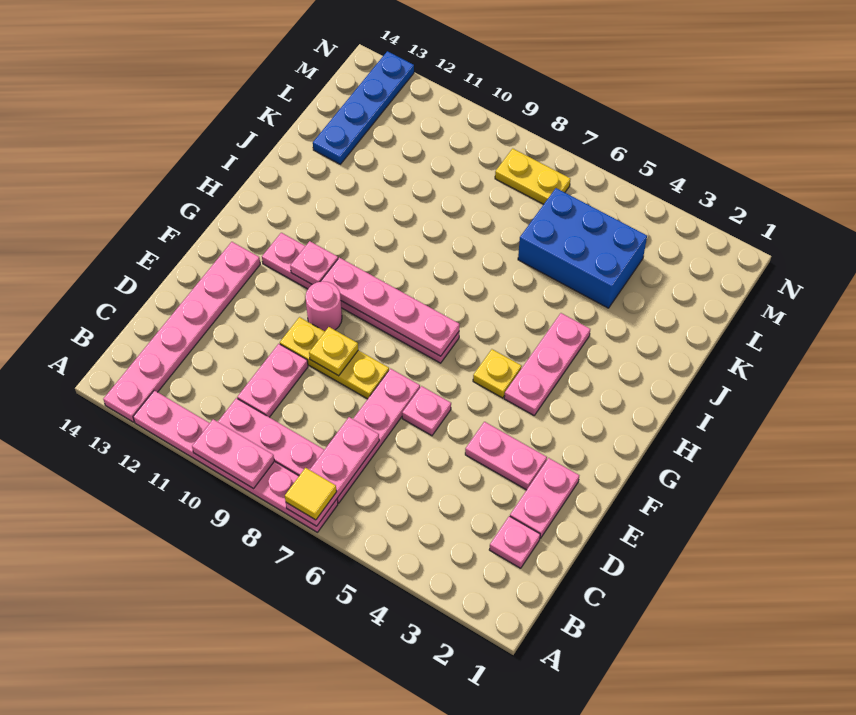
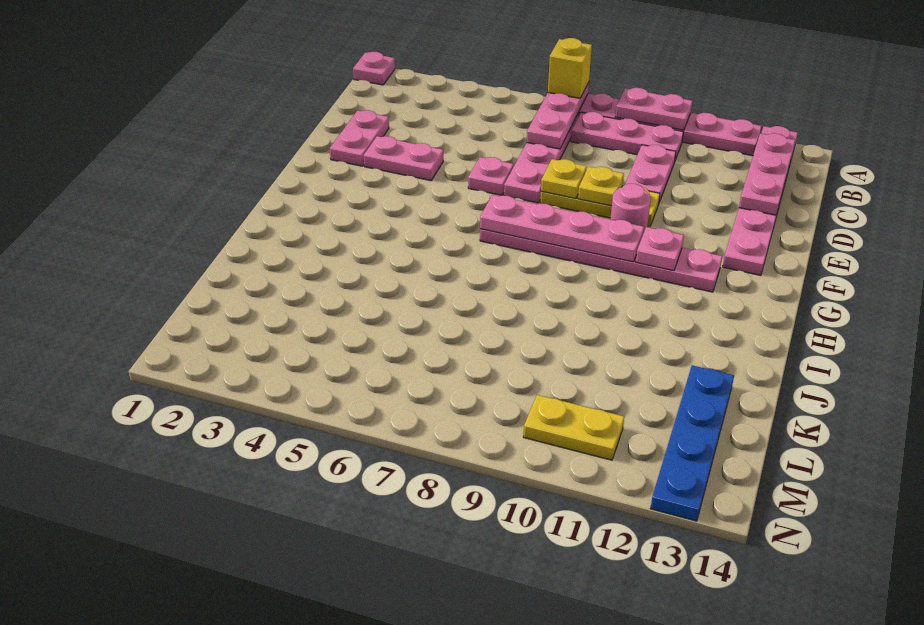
yellow tile A7 level 3 -> yellow brick A7 level 3
pink plate C2 level 1 -> pink plate A1 level 1
pink plate G4:I4 level 1 -> pink plate B13:D13 level 2
yellow plate G5 level 1 -> yellow plate E8 level 2
blue brick K4:L6 level 1 -> none
yellow plate M7:M8 level 1 -> yellow plate M10:M11 level 1

